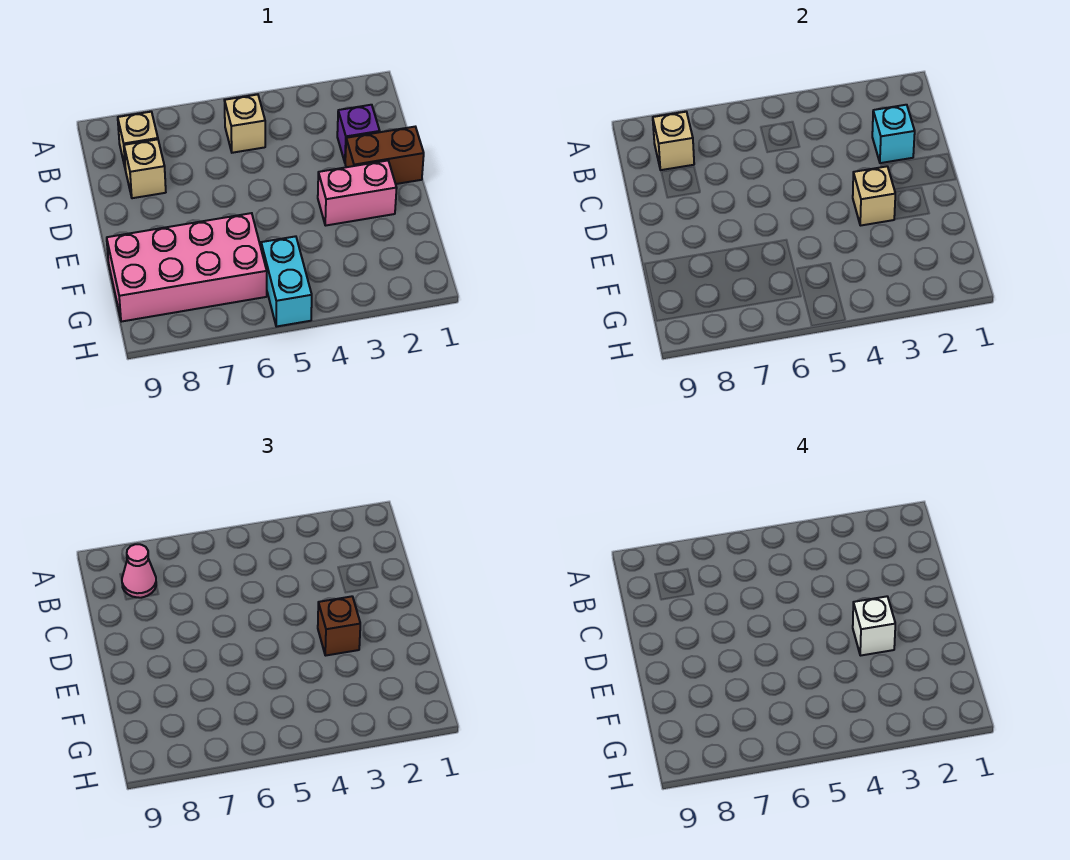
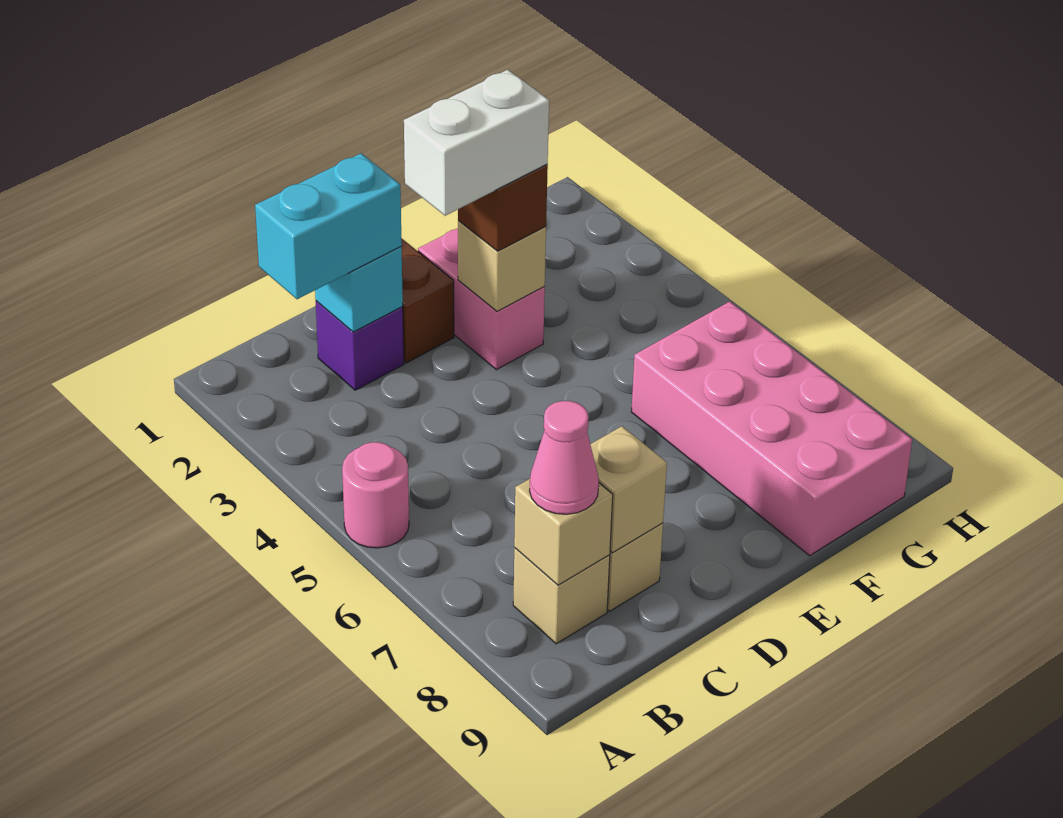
none -> pink round brick A5 level 1
tan brick B5 level 1 -> tan brick C8 level 2
white brick E3 level 4 -> white brick D3:E3 level 4
cyan brick G5:H5 level 1 -> cyan brick B2:C2 level 3

